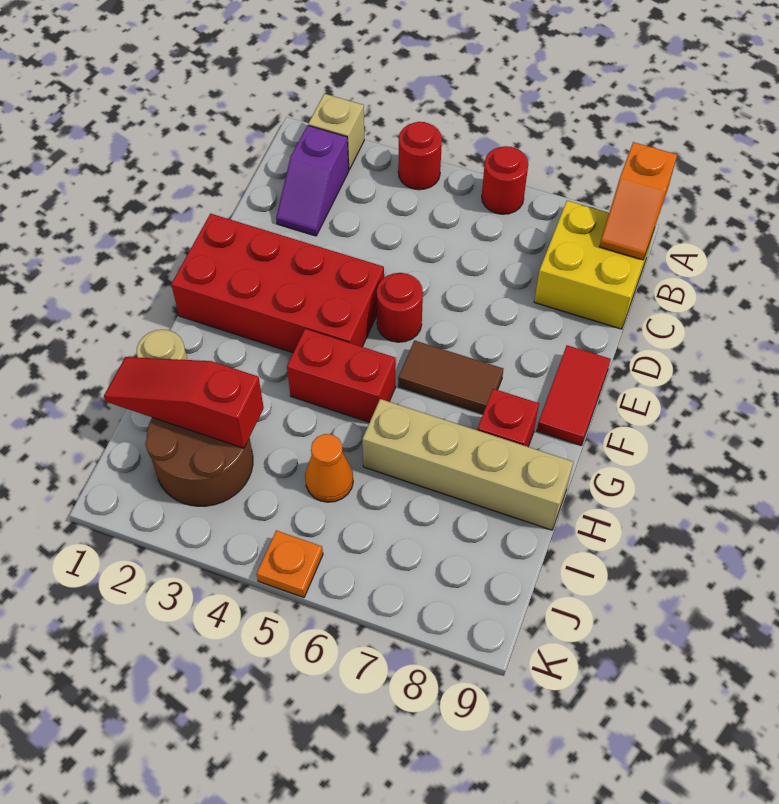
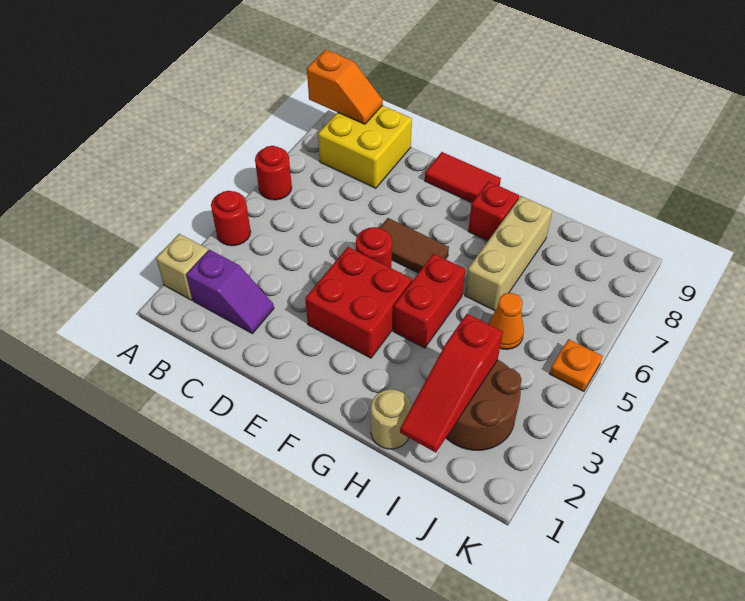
red brick E1:F4 level 1 -> red brick E3:F4 level 1
brown tile F6:F7 level 1 -> brown tile E6:F6 level 1
tan brick H6:H9 level 1 -> tan brick H6:H8 level 1

